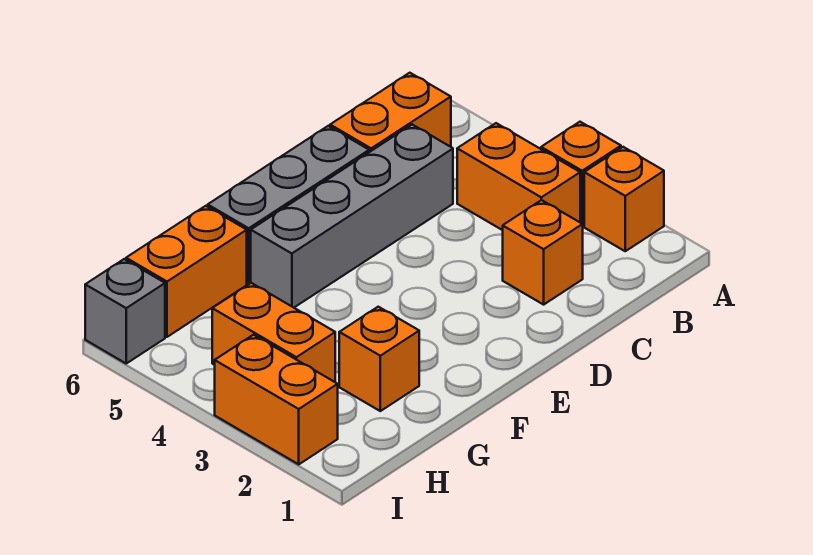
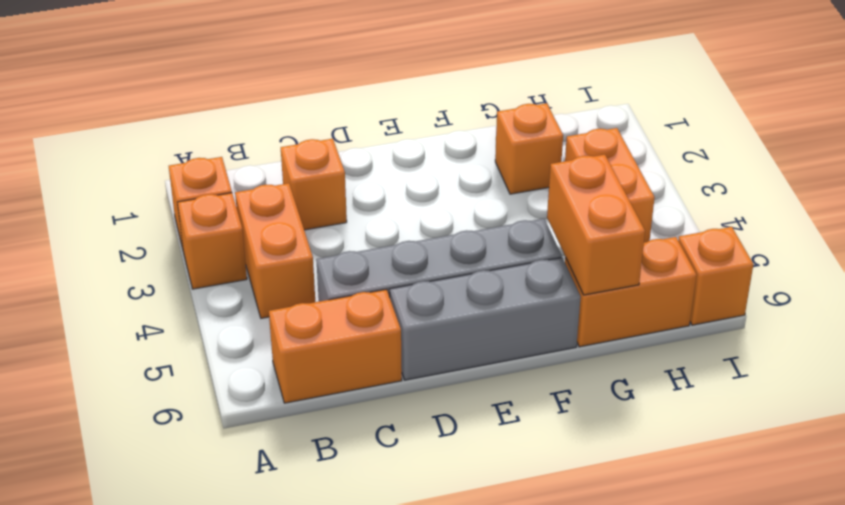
orange brick I2:I3 level 1 -> orange brick G5:G6 level 2
grey brick I6 level 1 -> orange brick I6 level 1

